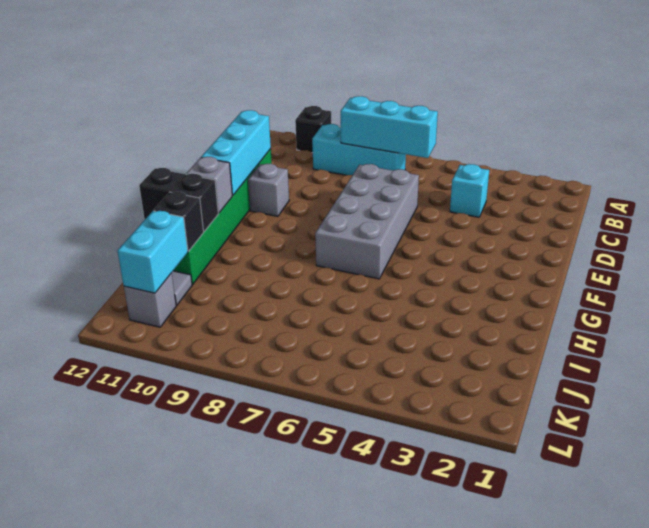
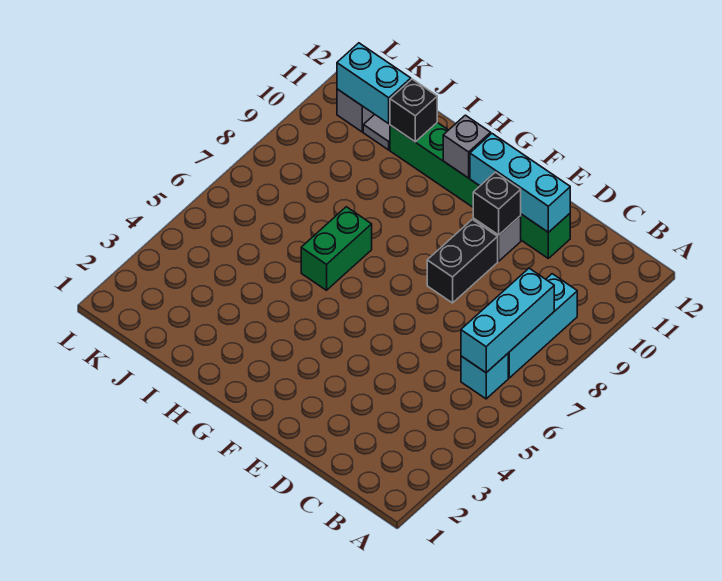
black brick A10 level 1 -> black brick E10 level 2
cyan brick C4 level 1 -> cyan brick B6 level 1
grey brick D6:G7 level 1 -> none
none -> green brick H6:H7 level 1
black brick H11:H12 level 2 -> black brick E8:E9 level 1

